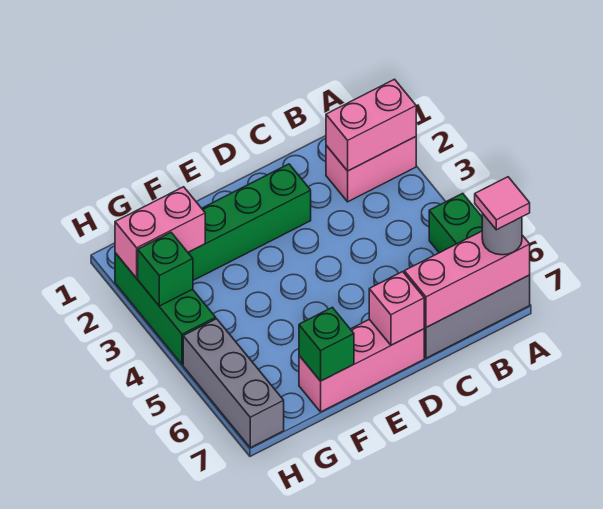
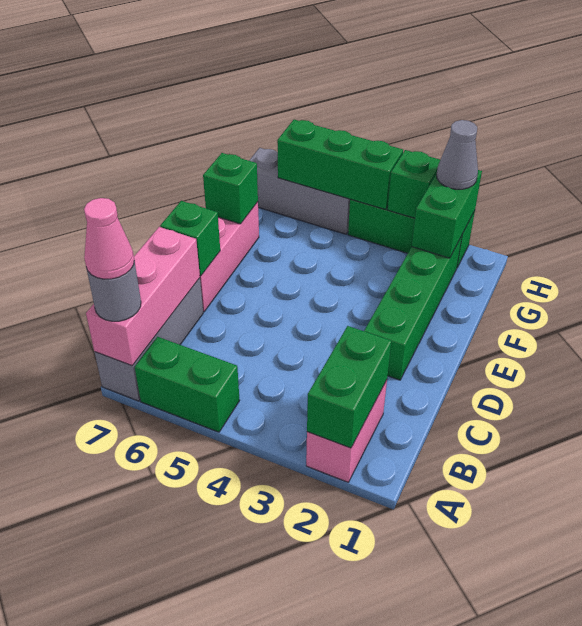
pink brick A2:B2 level 2 -> green brick A2:B2 level 2
pink tile A7 level 4 -> pink cone A7 level 4
pink brick D7 level 2 -> green brick D7 level 2
pink brick G2:H2 level 2 -> green brick G2:H2 level 2
none -> grey cone H2 level 3
none -> green brick H4:H6 level 2

